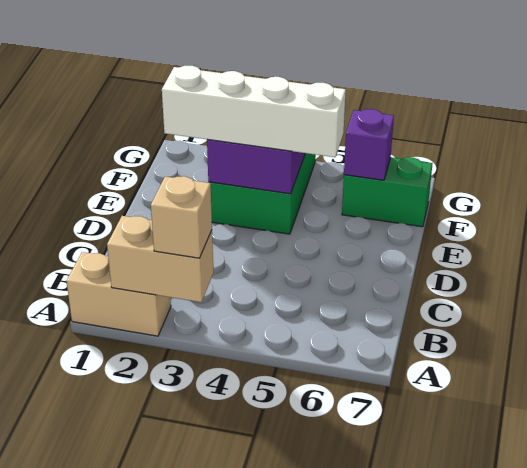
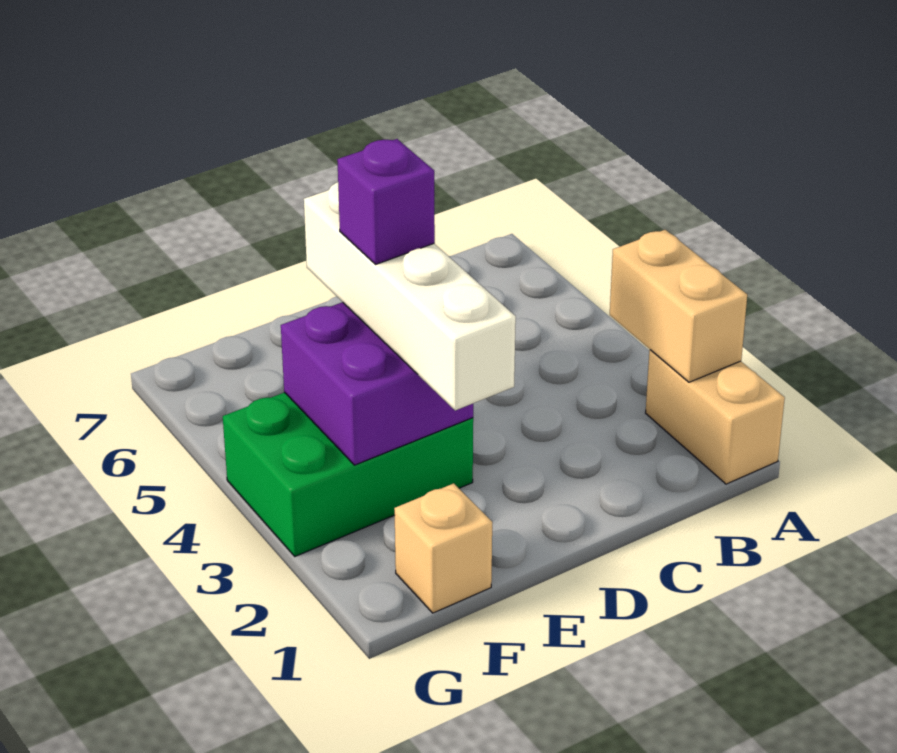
tan brick A3 level 3 -> tan brick F1 level 1
green brick F6:F7 level 1 -> none
purple brick F6 level 2 -> purple brick E4 level 4

